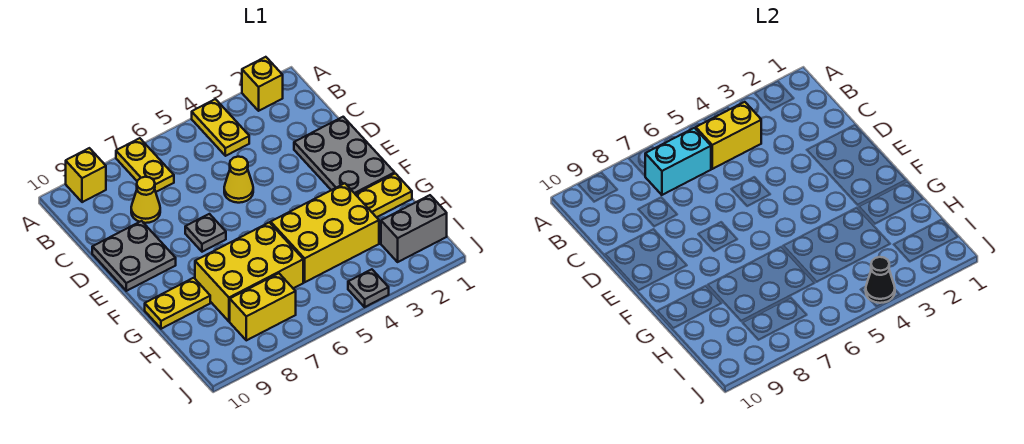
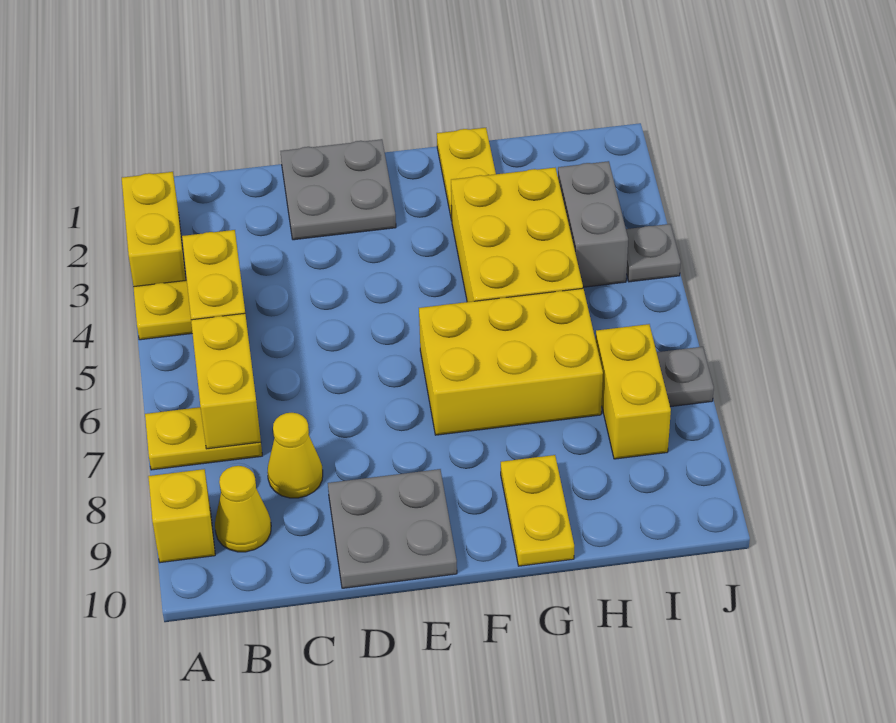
yellow brick A2 level 1 -> yellow brick A2:A3 level 1
cyan brick B6:B7 level 2 -> yellow brick B6:B7 level 2
grey plate D1:F2 level 1 -> grey plate D1:E2 level 1
yellow cone D5 level 1 -> yellow cone B9 level 1
grey plate E7 level 1 -> grey plate J7 level 1
yellow brick G6:H8 level 1 -> yellow brick F6:H7 level 1
grey brick I1:I2 level 1 -> grey brick I3:I4 level 1
black cone J4 level 2 -> none

